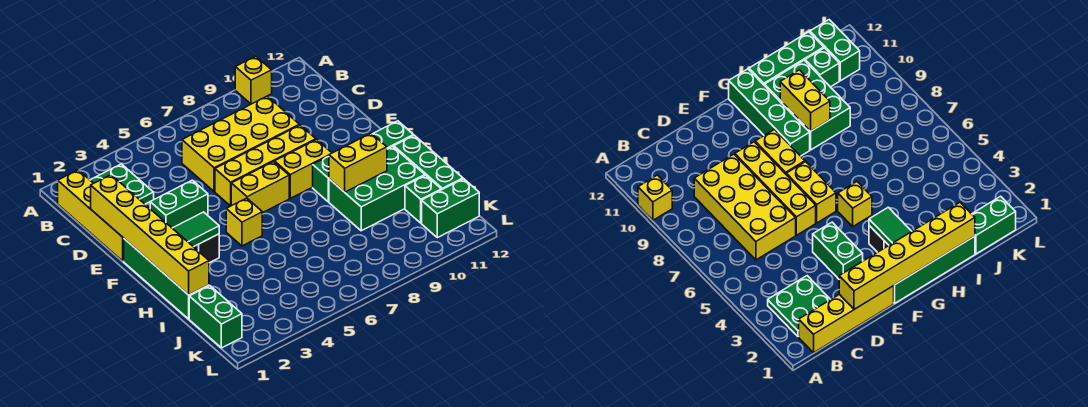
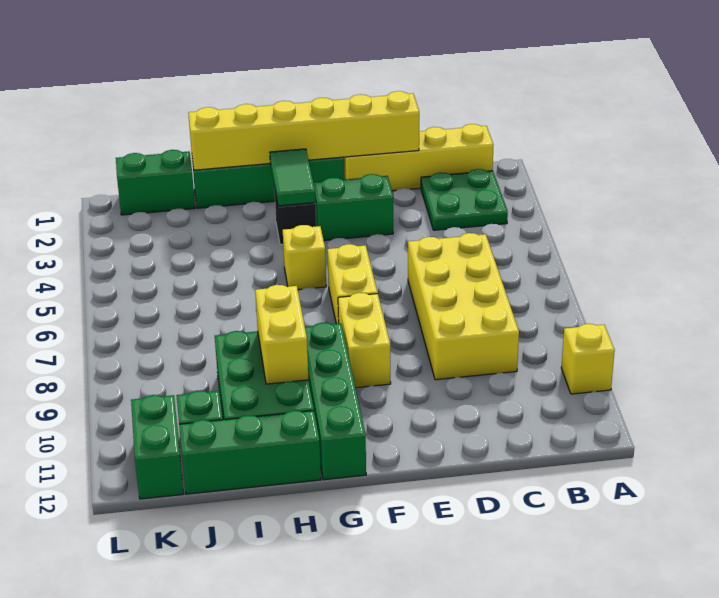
green brick E3:E4 level 1 -> green brick E3:F3 level 1
yellow brick E6:E9 level 1 -> none

